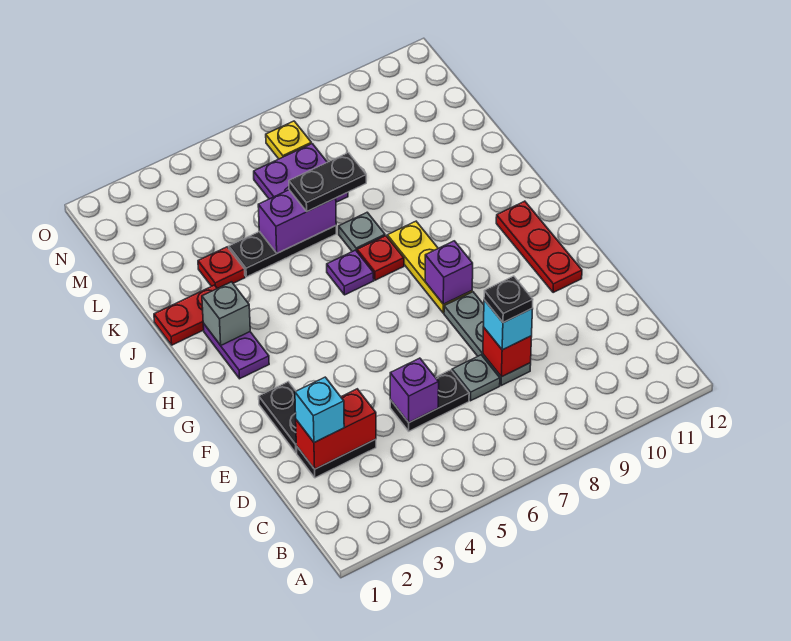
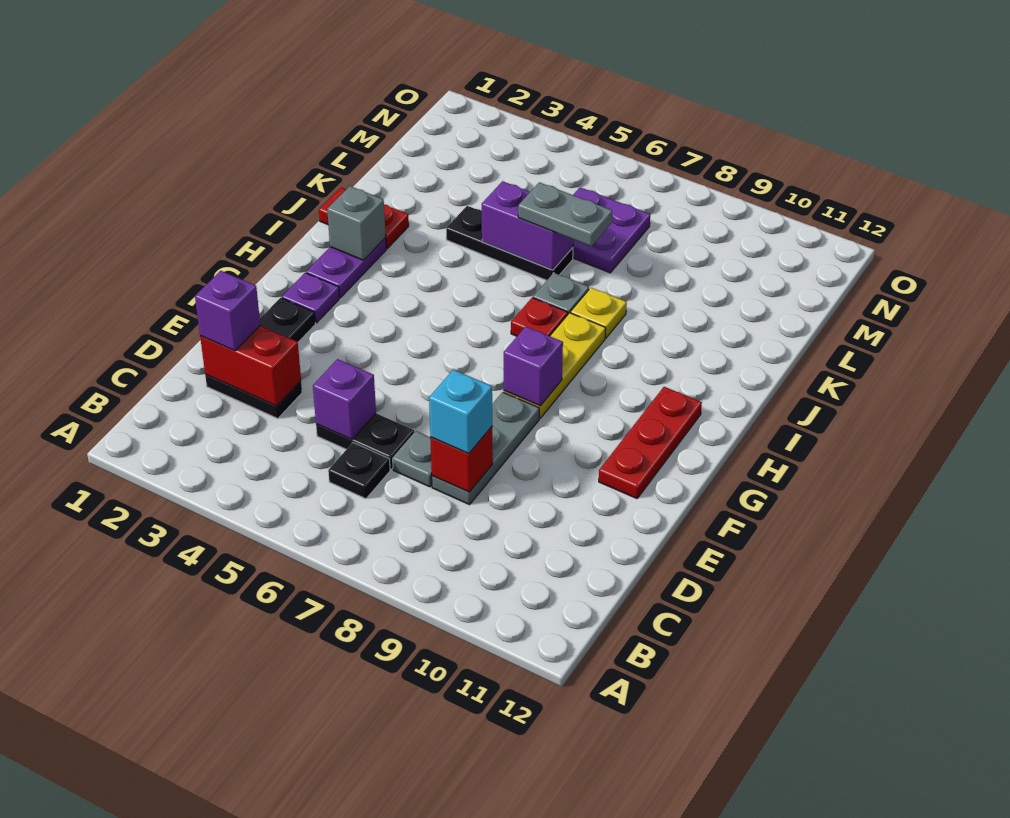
cyan brick D2 level 3 -> purple brick D2 level 3
black plate D8 level 4 -> black plate C6 level 1
purple plate I6 level 1 -> purple plate G2 level 1
red plate K3 level 1 -> none
black plate K6:K7 level 3 -> grey plate K6:K7 level 3
yellow plate N7 level 1 -> yellow plate J8 level 1

